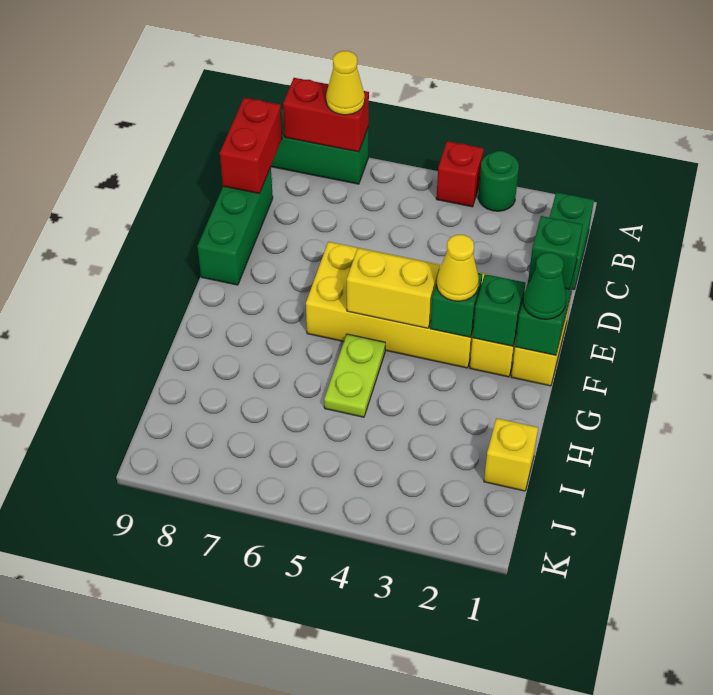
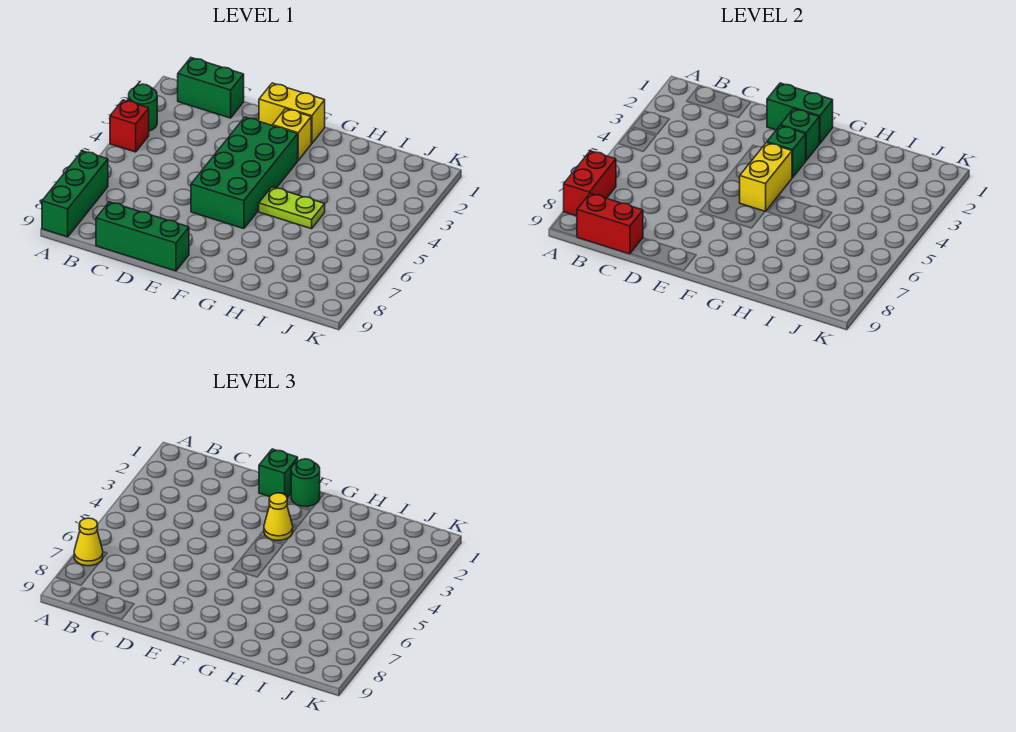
yellow brick E3:F6 level 1 -> green brick E3:F6 level 1
green cone F1 level 3 -> green round brick F1 level 3
yellow brick I1 level 1 -> none

